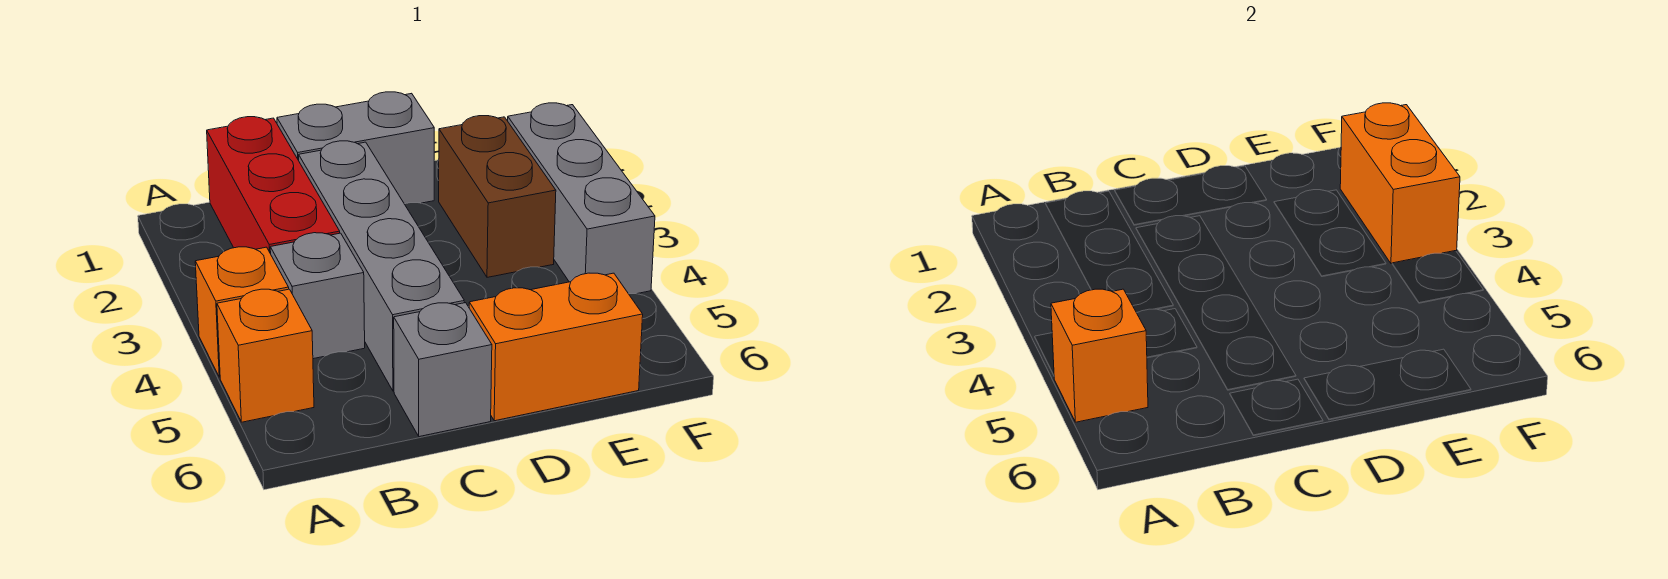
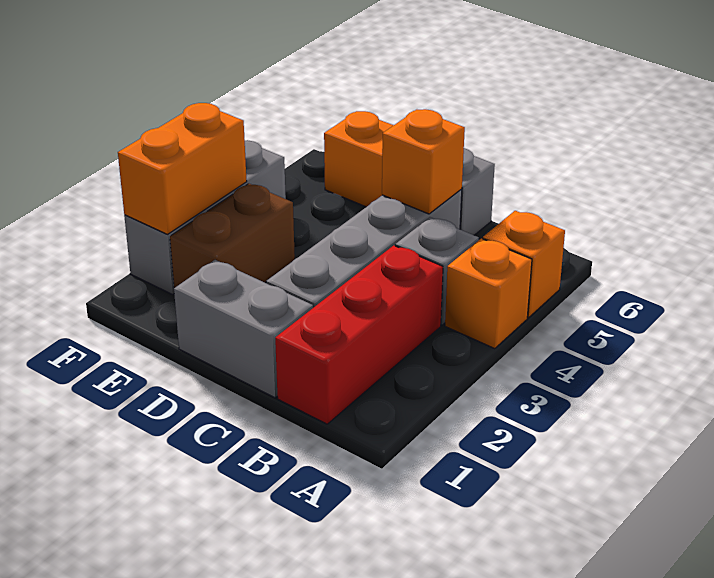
orange brick A5 level 2 -> orange brick C5 level 2

